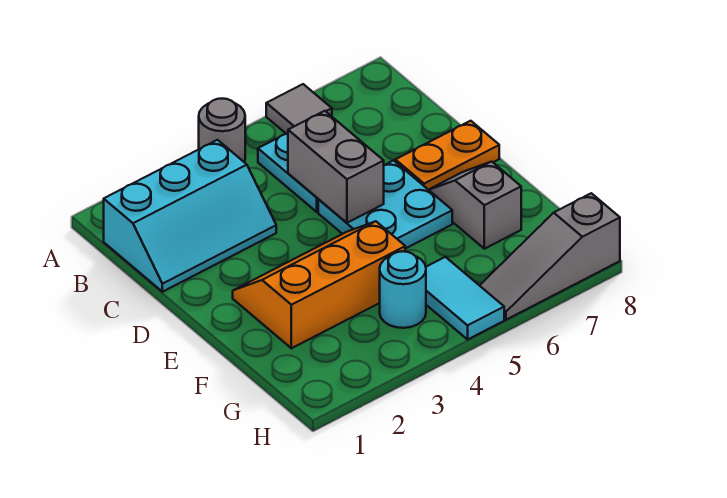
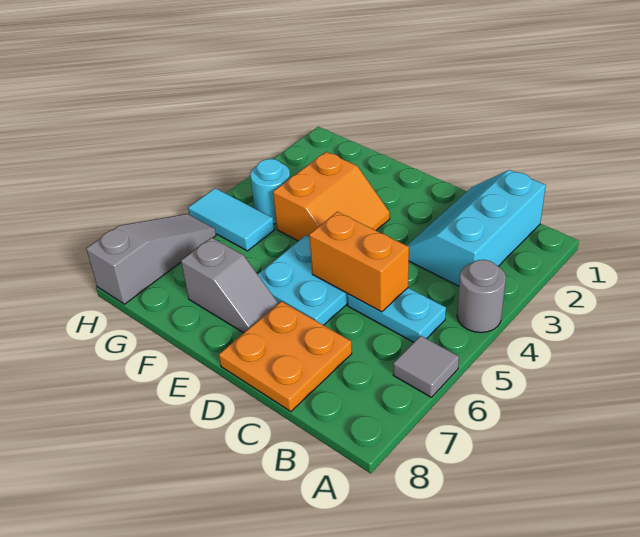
grey brick C5:D5 level 2 -> orange brick C5:D5 level 2
orange plate D7:D8 level 1 -> orange plate C7:D8 level 1
orange slope E2:F4 level 1 top F -> orange slope E3:F4 level 1 top F

